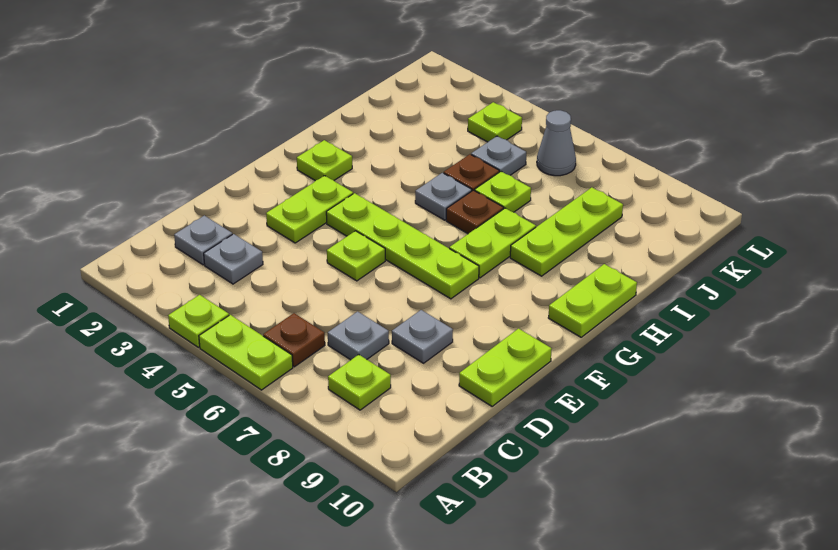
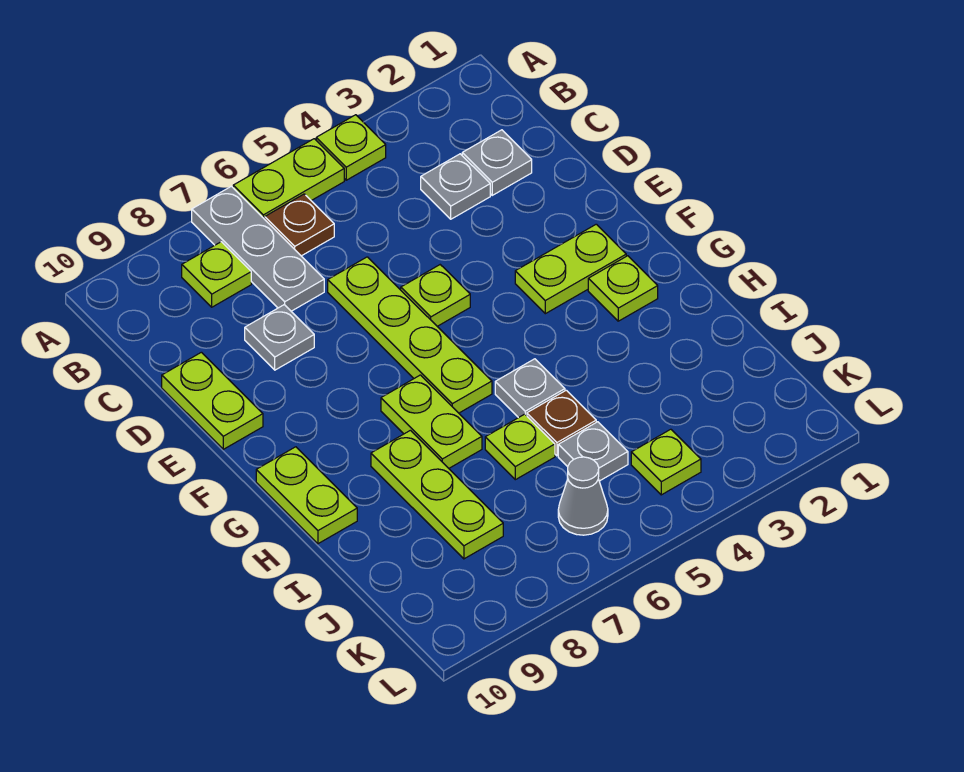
grey plate C7 level 1 -> grey plate A7:C7 level 1
lime plate E3:F3 level 1 -> lime plate F2:F3 level 1
lime plate F4:F7 level 1 -> lime plate D6:G6 level 1
brown plate H6 level 1 -> none

